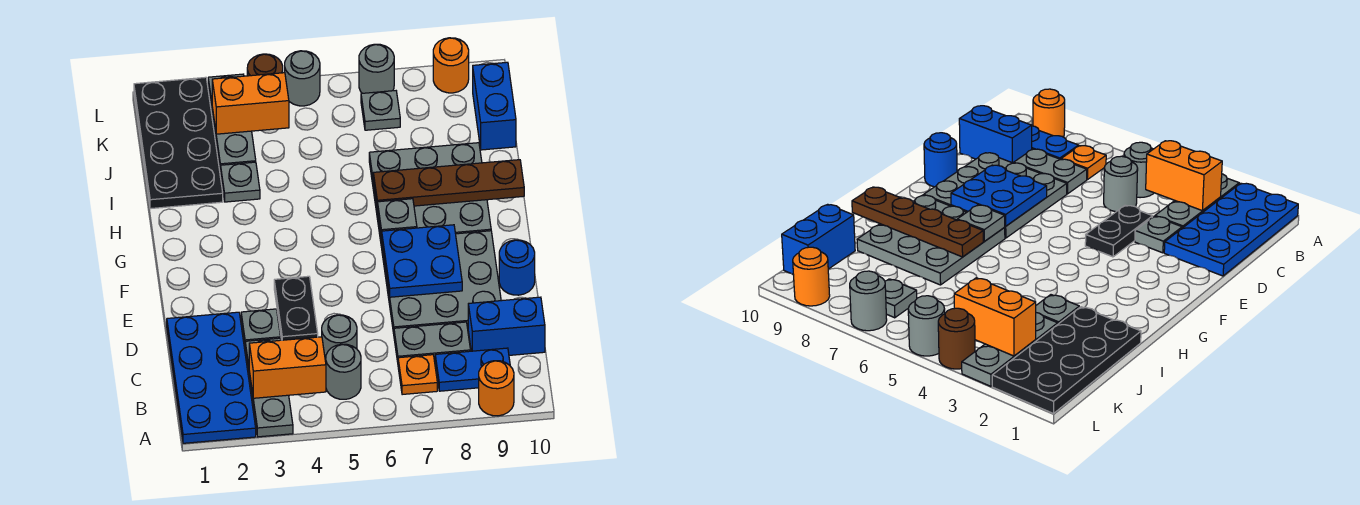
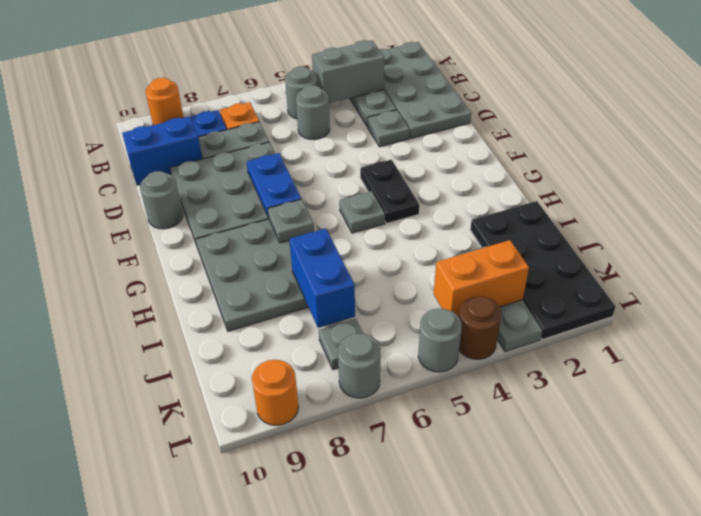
blue plate A1:D2 level 1 -> grey plate A1:D2 level 1
orange brick B3:B4 level 2 -> grey brick B3:B4 level 2
black plate D4:E4 level 1 -> black plate F4:G4 level 1
blue plate E7:F8 level 2 -> blue plate E7:F7 level 2
blue round brick E10 level 1 -> grey round brick E10 level 1
brown plate H7:H10 level 2 -> none
grey plate I3 level 1 -> grey plate G5 level 1
blue brick J10:K10 level 1 -> blue brick I7:J7 level 2

